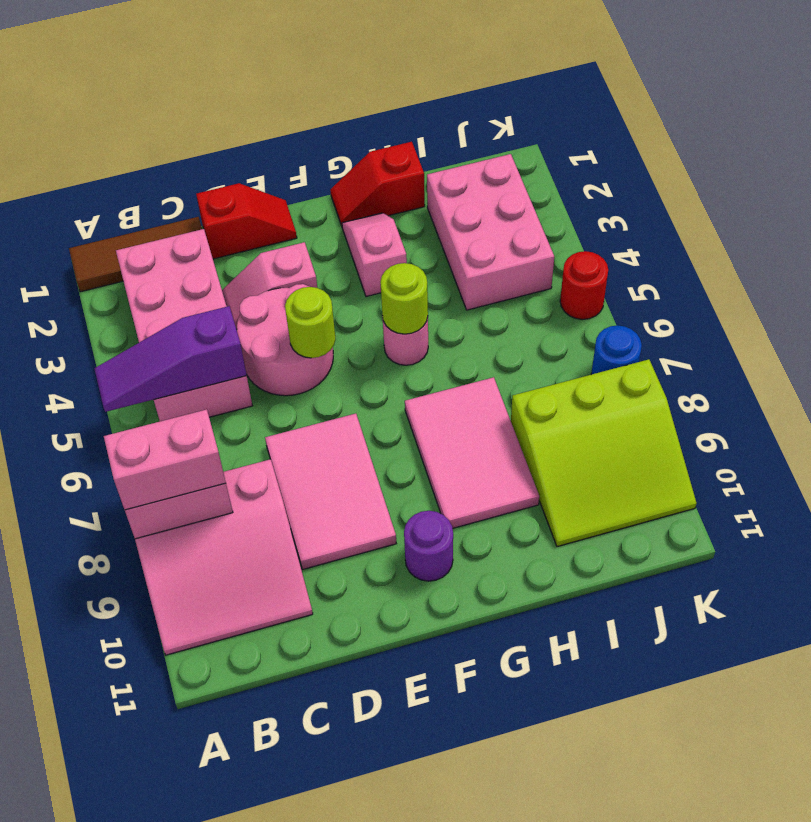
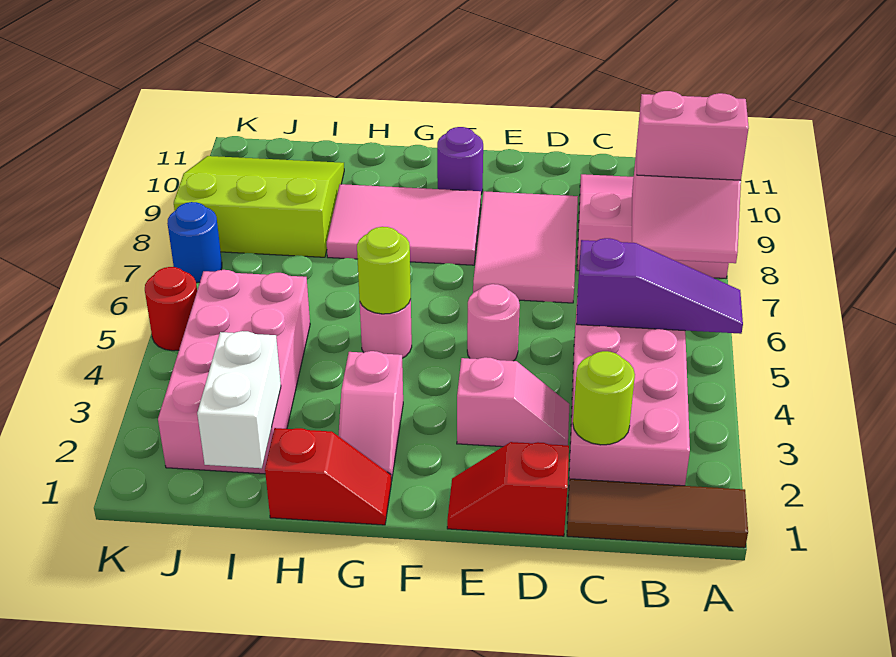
pink round brick D4:E5 level 1 -> pink round brick E5 level 1
lime round brick E5 level 2 -> lime round brick C2 level 2
pink tile G7:H9 level 1 -> pink tile F8:H9 level 1
none -> white brick I1:I2 level 2
pink brick I2:J4 level 1 -> pink brick I2:J5 level 1

